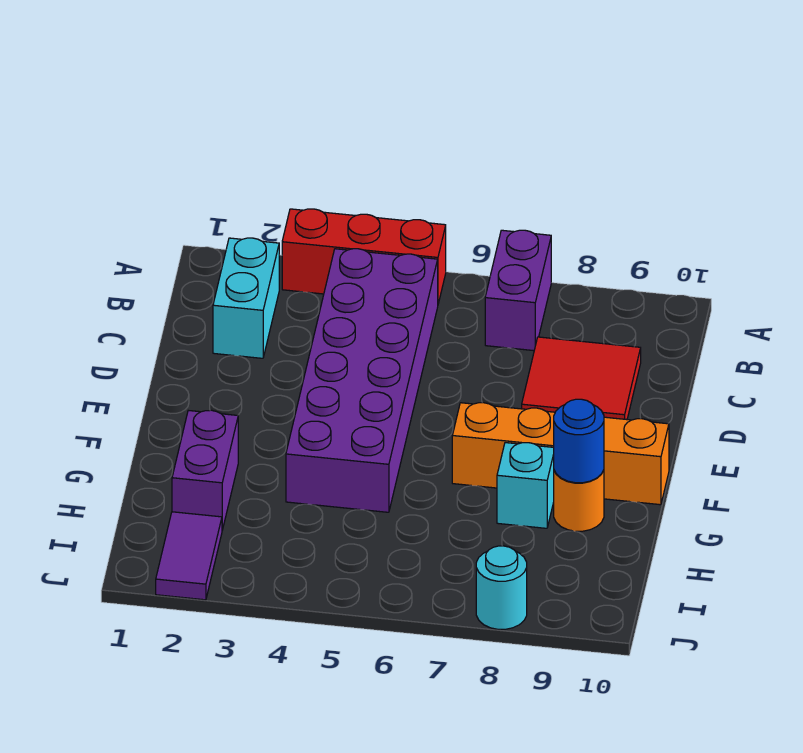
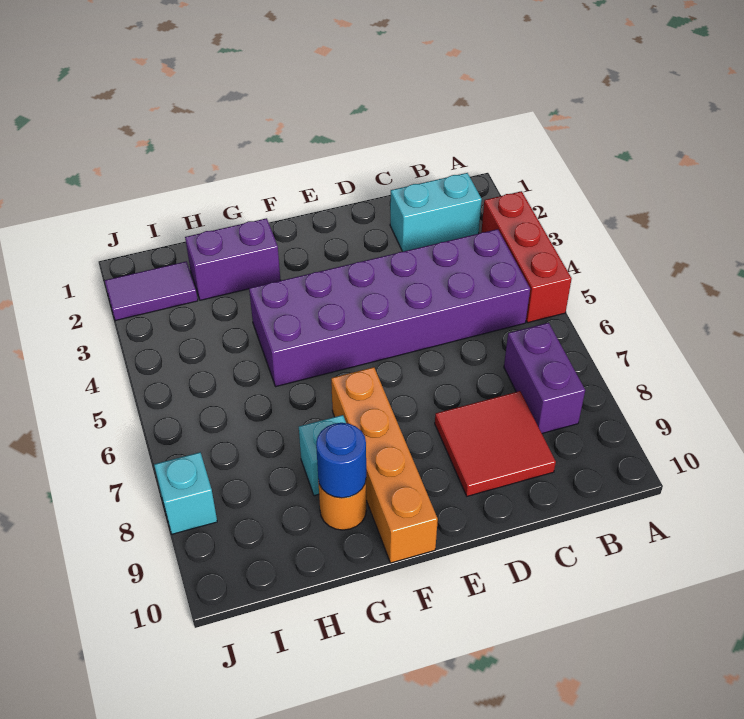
purple brick A7:B7 level 1 -> purple brick B7:B8 level 1
cyan round brick J8 level 1 -> cyan brick J8 level 1

